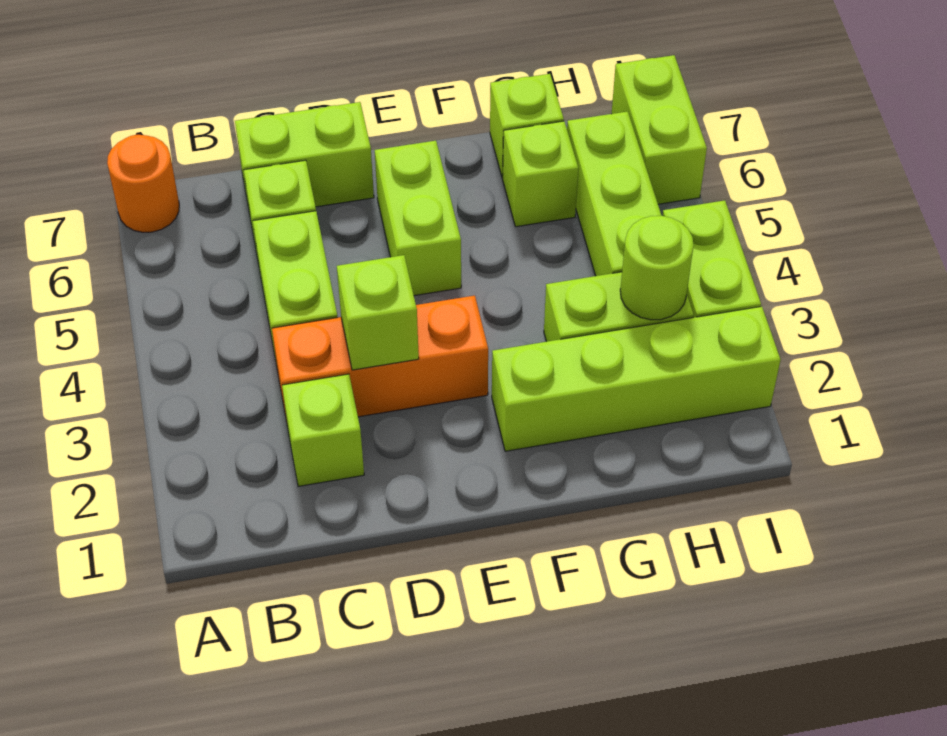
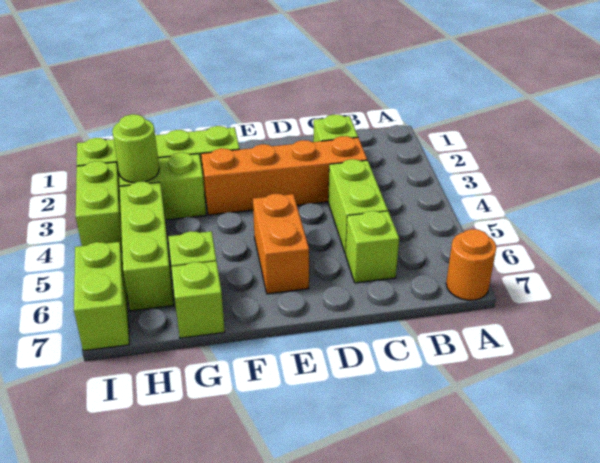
orange brick C3:E3 level 1 -> orange brick C3:F3 level 1
lime brick C7:D7 level 1 -> none
lime brick D3 level 2 -> none
lime brick E5:E6 level 1 -> orange brick E5:E6 level 1

